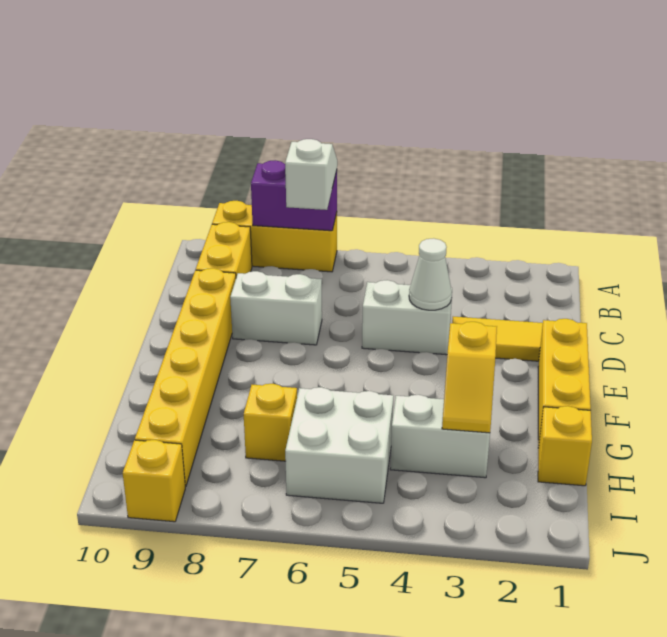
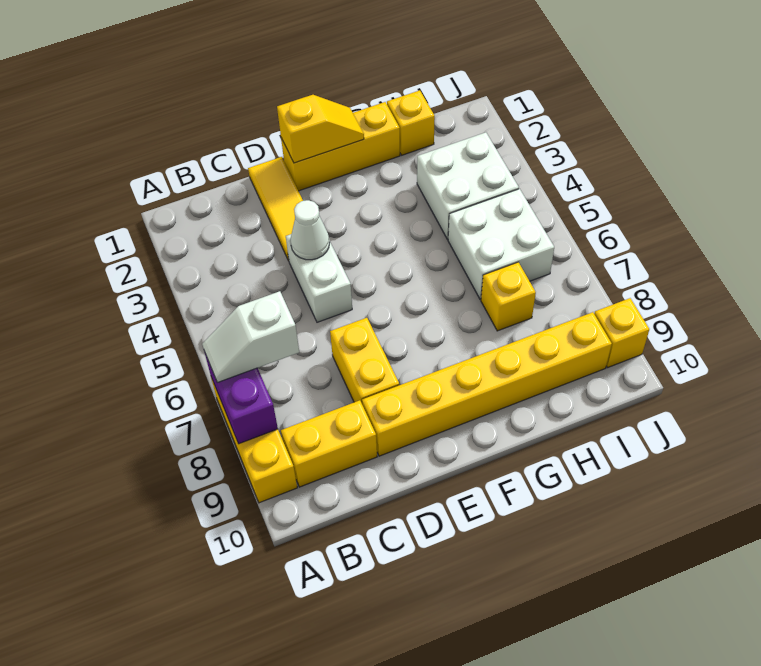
white brick D7:D8 level 1 -> yellow brick D7:D8 level 1
yellow slope G3:H3 level 2 top G -> yellow slope E1:F1 level 2 top E
white brick H3:H4 level 1 -> white brick H3:I4 level 1

